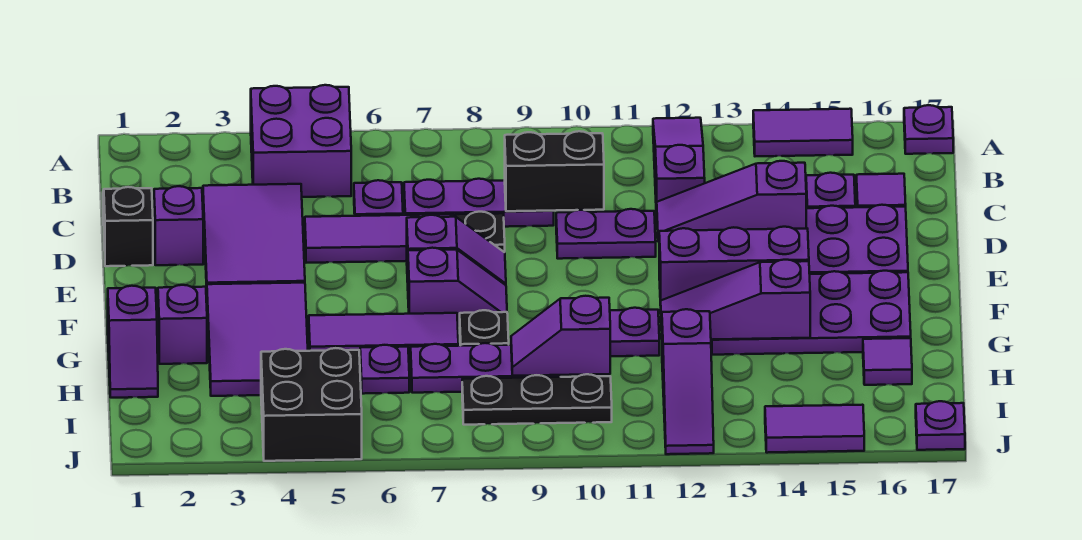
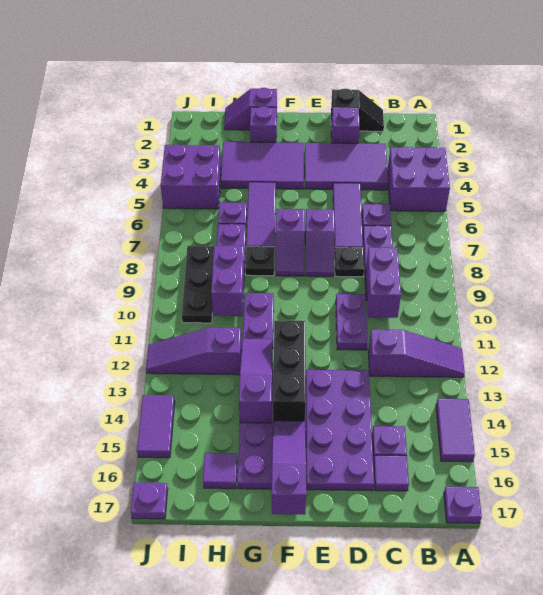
black brick C9:C10 level 2 -> purple brick C9:C10 level 2
purple slope D12:D14 level 2 top 14 -> purple slope F15:F17 level 2 top 17
purple brick F12:F14 level 2 -> black brick F12:F14 level 2
purple slope H9:H10 level 2 top 10 -> purple brick H9:H10 level 2
black brick I4:J5 level 1 -> purple brick I4:J5 level 1

